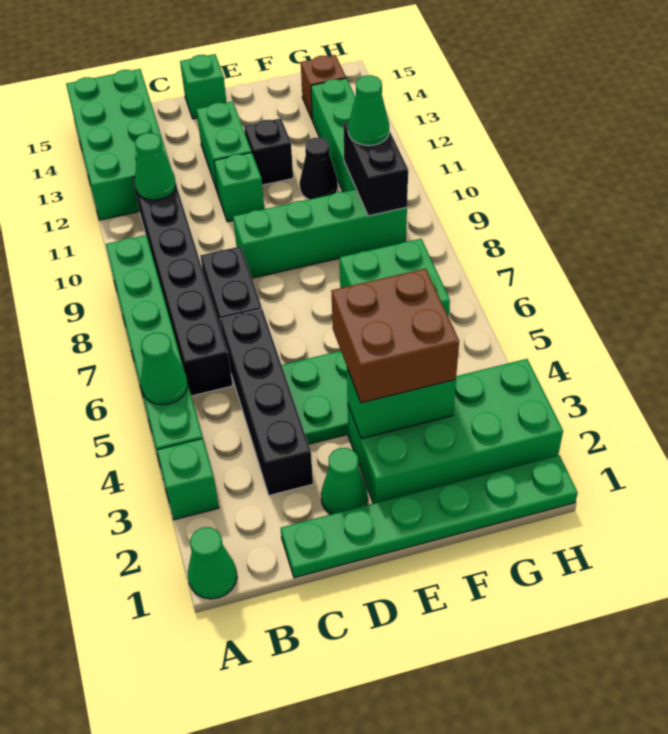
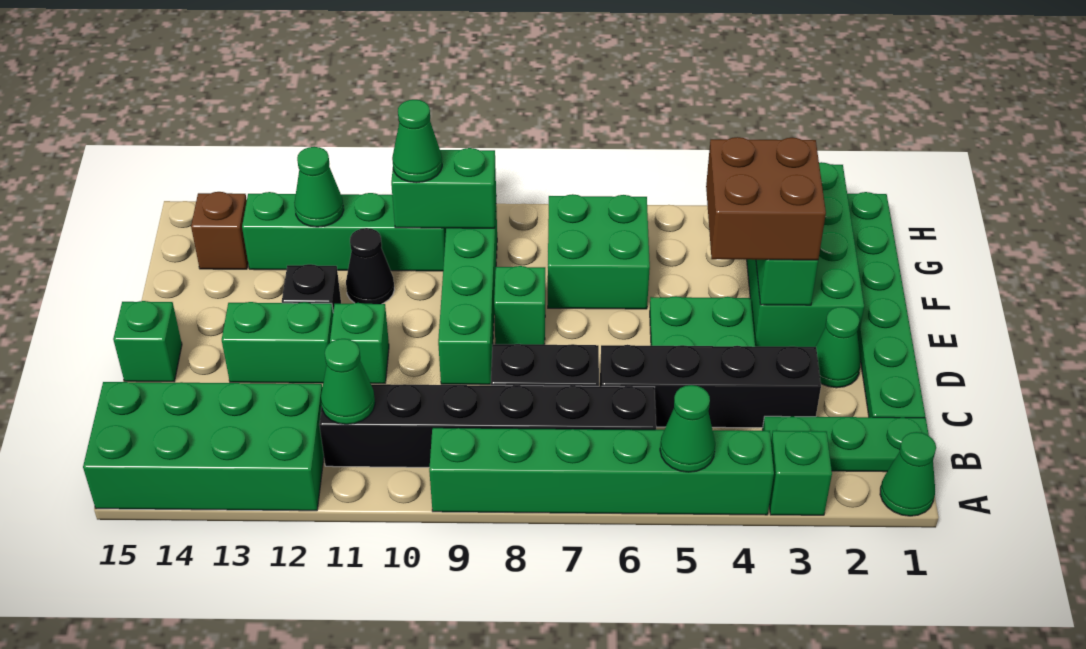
none -> green plate B1:B3 level 1
none -> green brick E8 level 1
black brick G9:G10 level 2 -> green brick G9:G10 level 2
none -> green cone G12 level 2

